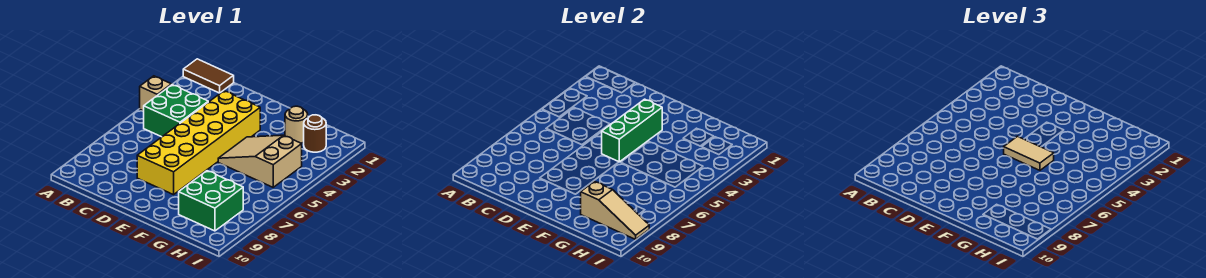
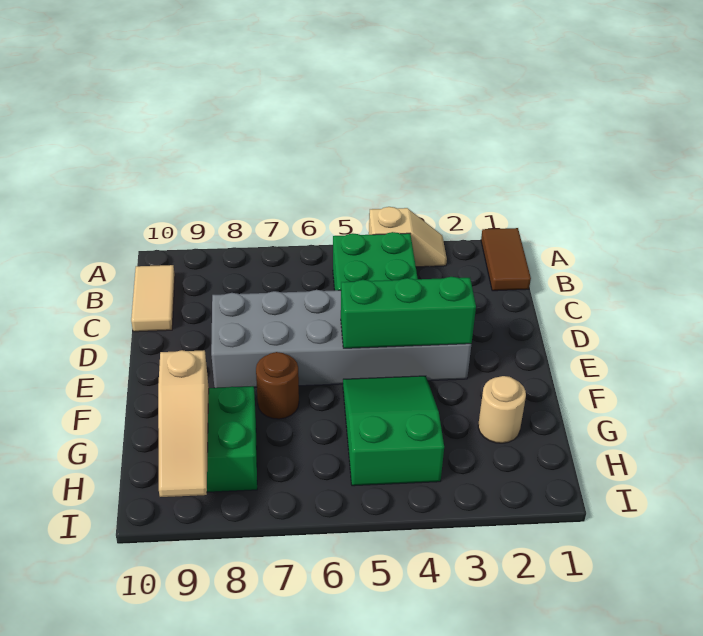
yellow brick D3:E8 level 1 -> grey brick D3:E8 level 1
tan tile E5:F5 level 3 -> tan tile B10:C10 level 1
tan slope F4:H5 level 1 top H -> green slope F4:H5 level 1 top H
brown round brick H2 level 1 -> brown round brick F7 level 1

